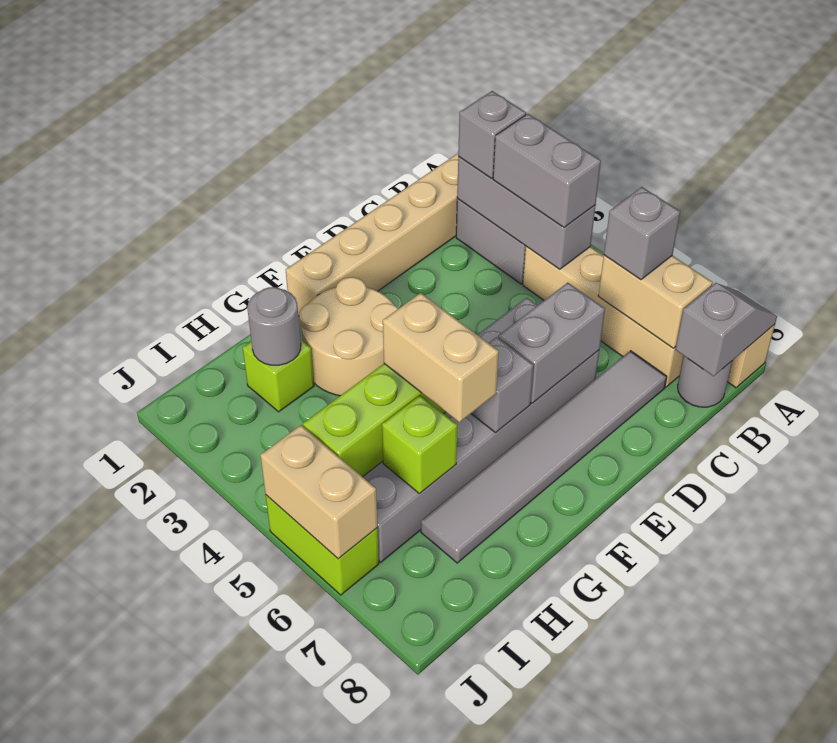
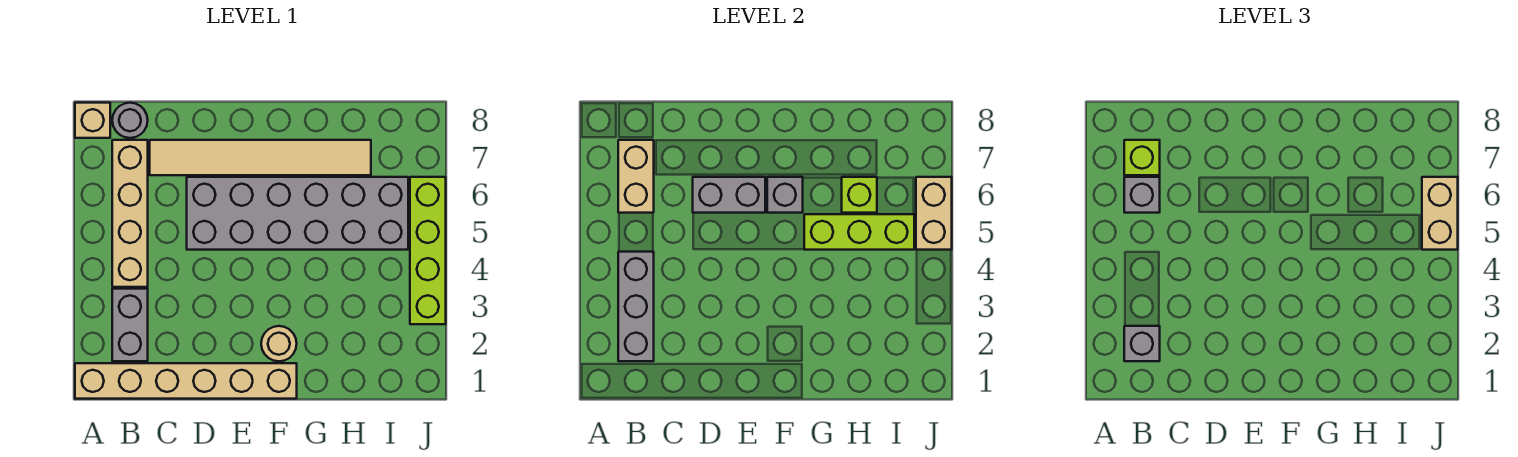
grey slope A8:B8 level 2 top B -> none
grey brick B3:B4 level 3 -> none
grey tile C7:H7 level 1 -> tan tile C7:H7 level 1
tan round brick F2:G3 level 1 -> tan round brick F2 level 1
tan brick G5:G6 level 3 -> tan brick J5:J6 level 3
lime brick H2 level 1 -> lime brick B7 level 3
grey round brick H2 level 2 -> none
lime brick J5:J6 level 1 -> lime brick J3:J6 level 1

